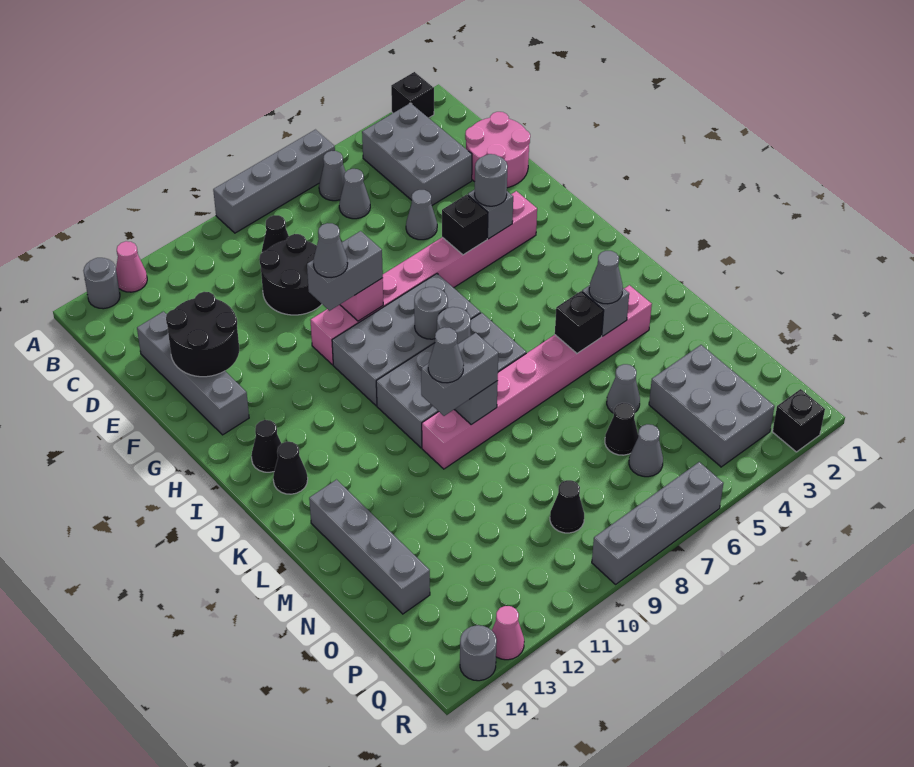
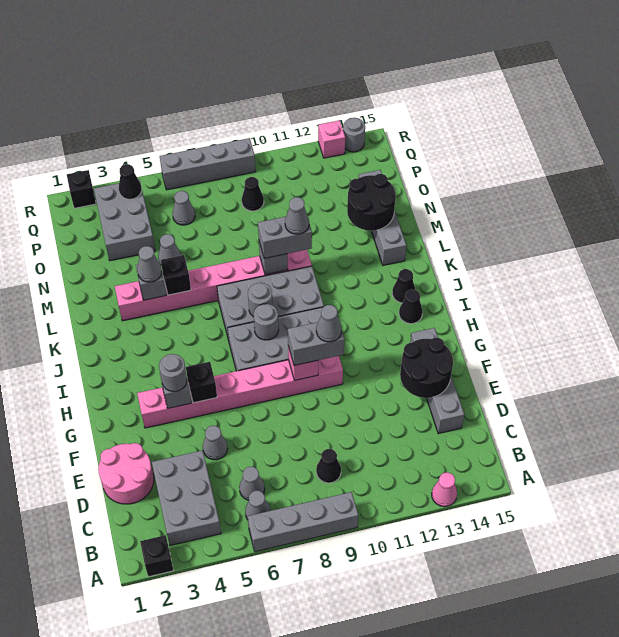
grey round brick A14 level 1 -> none
black round brick D9:E10 level 1 -> black round brick M13:N14 level 2
black cone O6 level 1 -> black cone Q4 level 2
pink cone R13 level 1 -> pink brick R13 level 1

